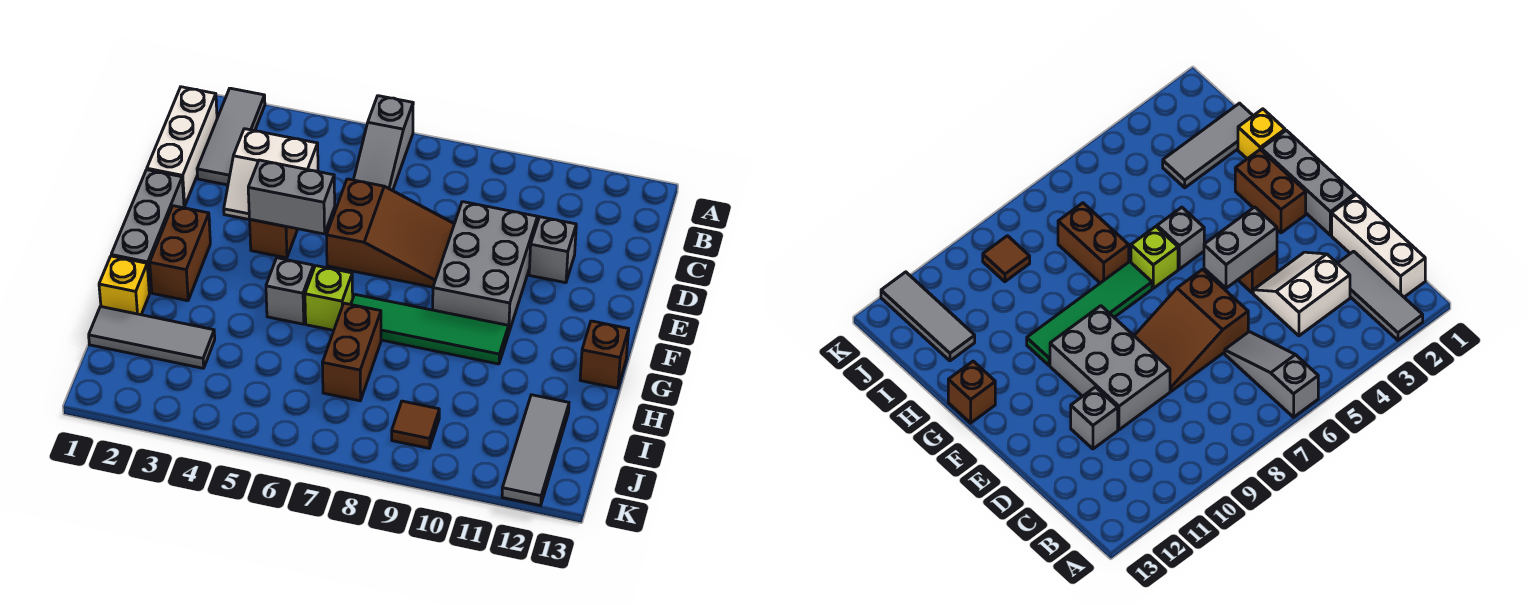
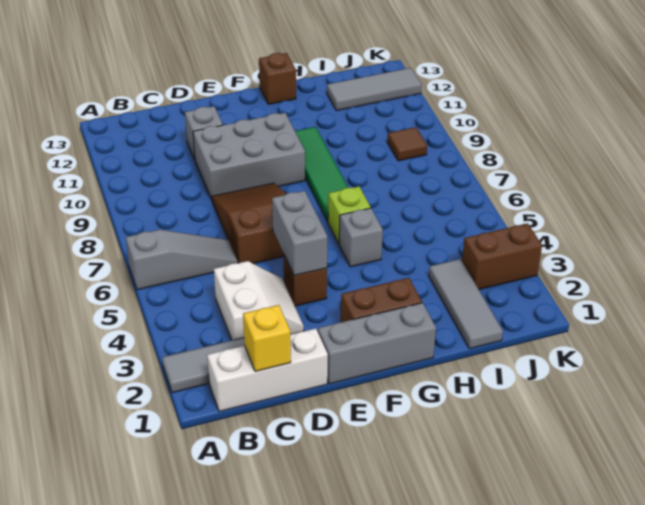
yellow brick H1 level 1 -> yellow brick C1 level 2
brown brick H7:I7 level 1 -> brown brick J3:K3 level 1

